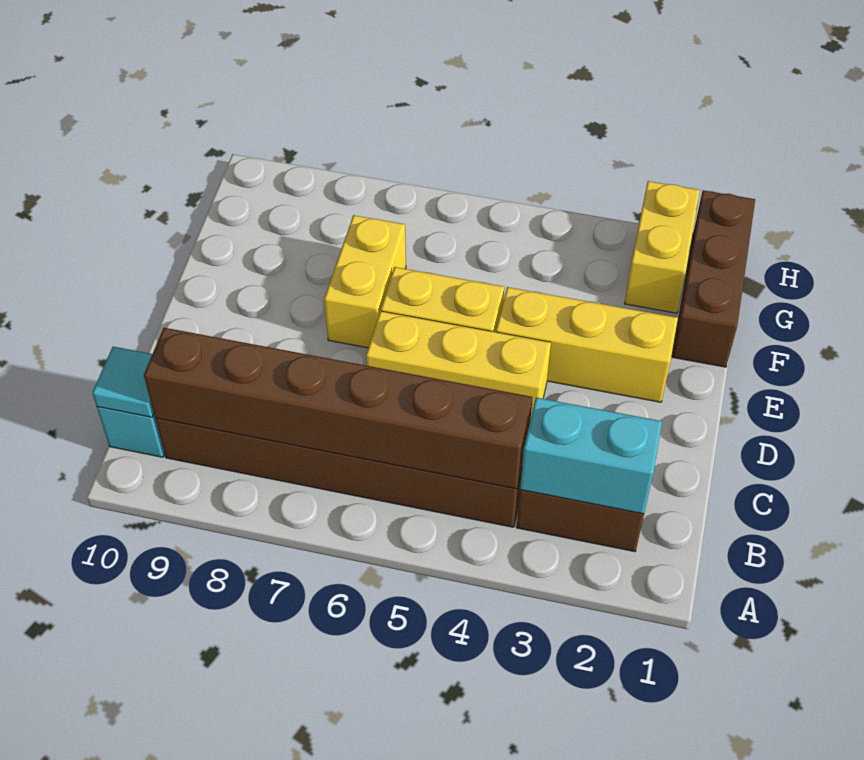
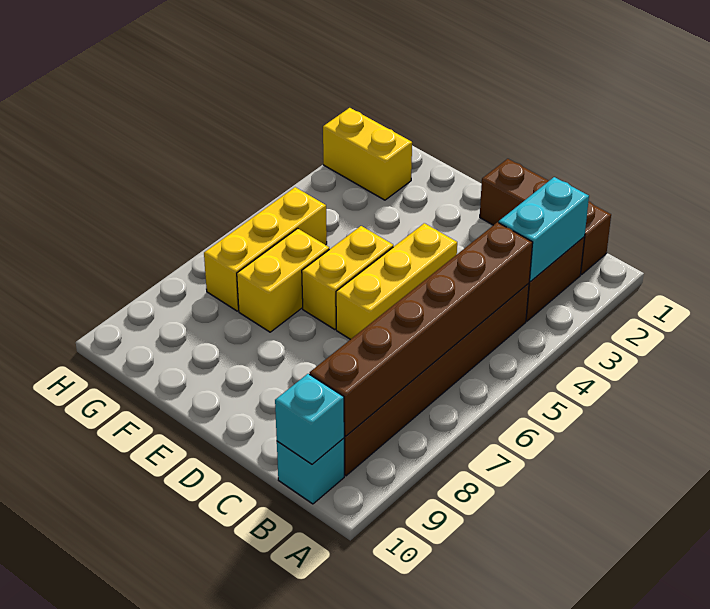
cyan tile B10 level 2 -> cyan brick B10 level 2
yellow brick E2:E4 level 1 -> yellow brick G5:G7 level 1
yellow brick E7:F7 level 1 -> yellow brick F6:F7 level 1
brown brick F1:H1 level 1 -> brown brick B1:D1 level 1

